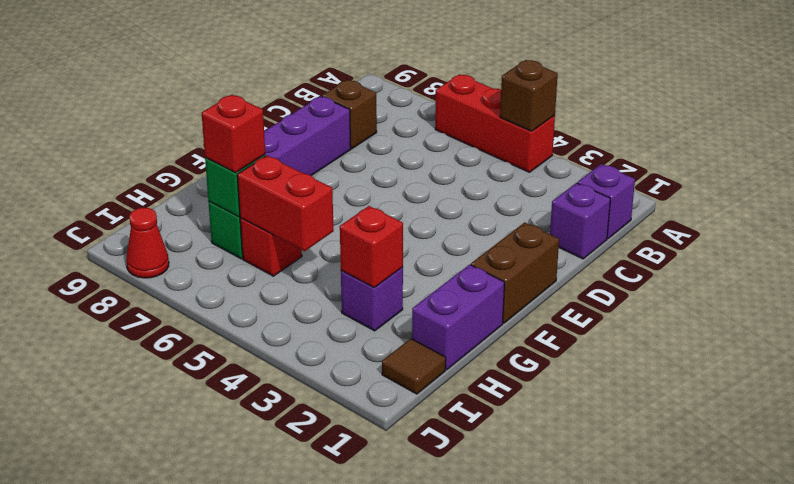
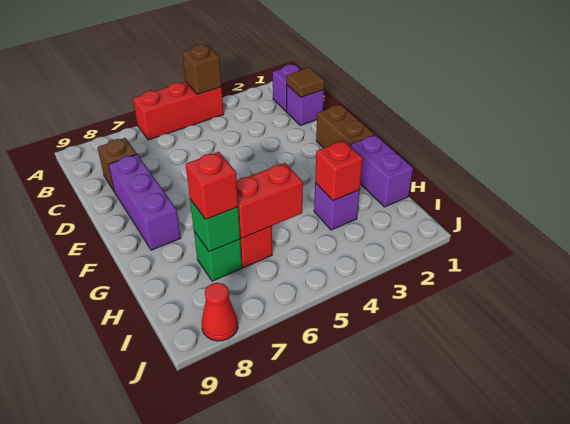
brown tile I1 level 1 -> brown tile C1 level 2

